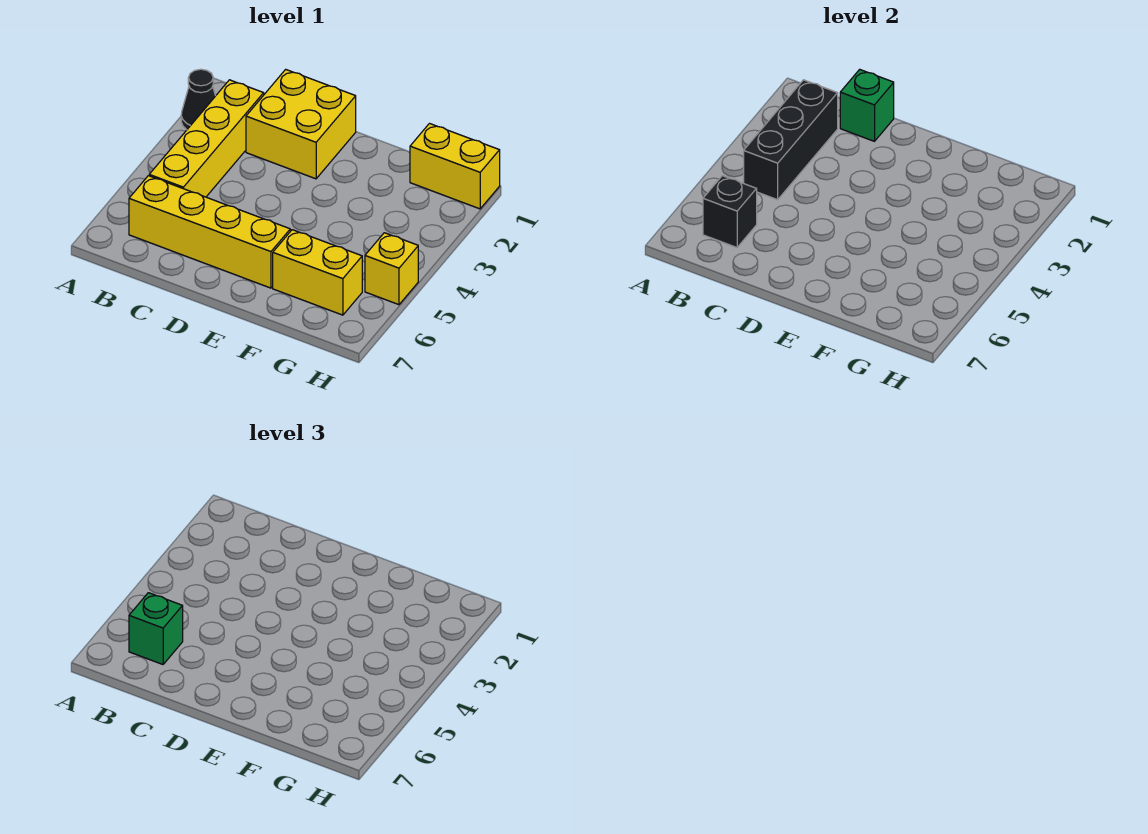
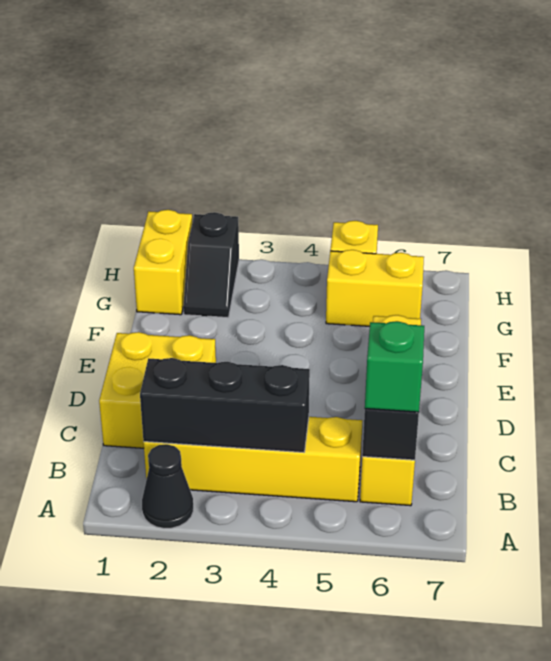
green brick C1 level 2 -> none
yellow brick F6:G6 level 1 -> yellow brick G5:G6 level 1
none -> black slope G2:H2 level 1 top H

